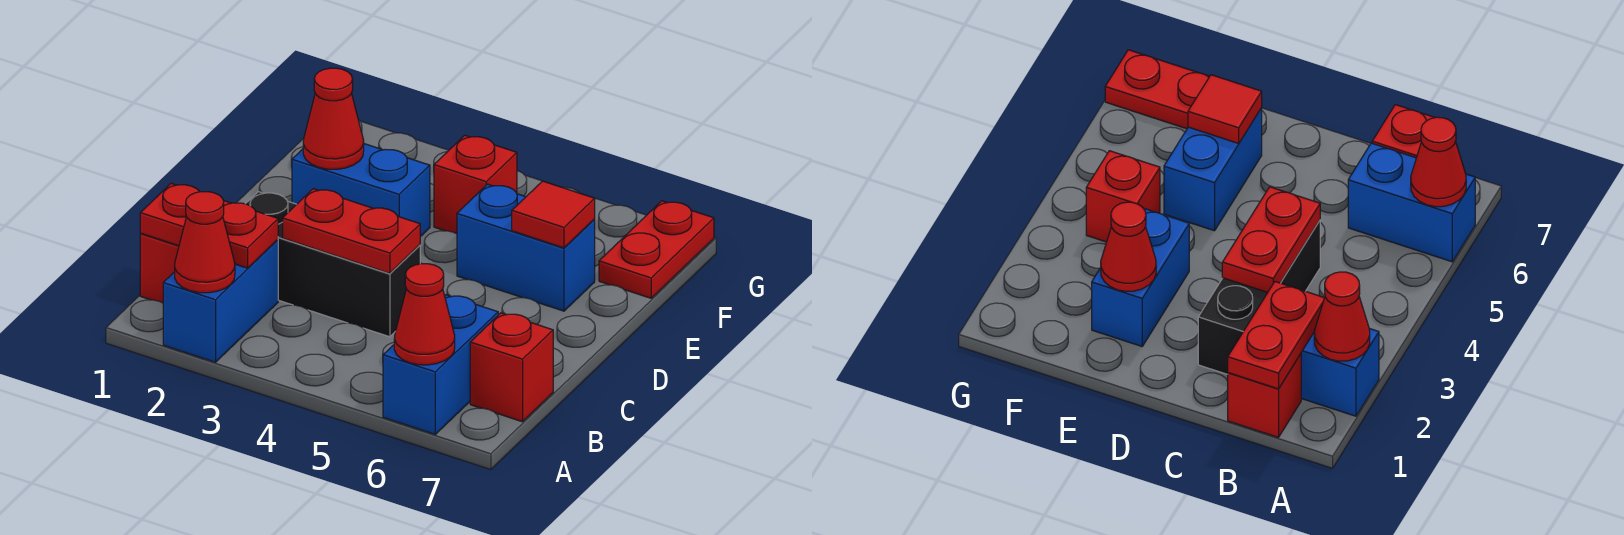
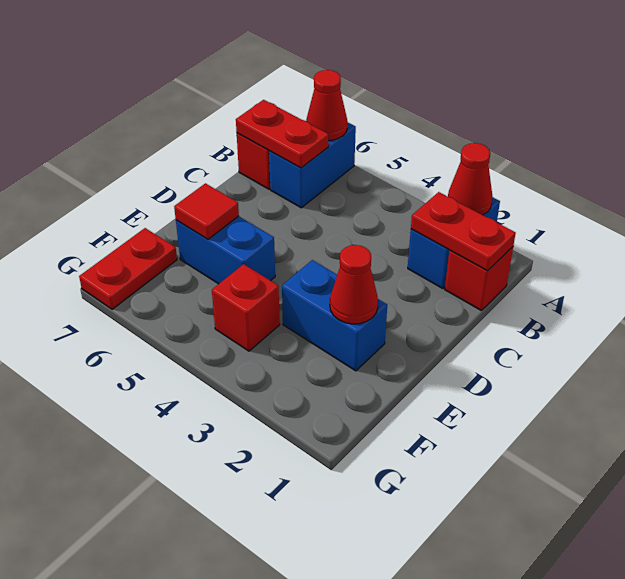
black brick C2:C4 level 1 -> none
red plate C3:C4 level 2 -> red plate B6:B7 level 2

